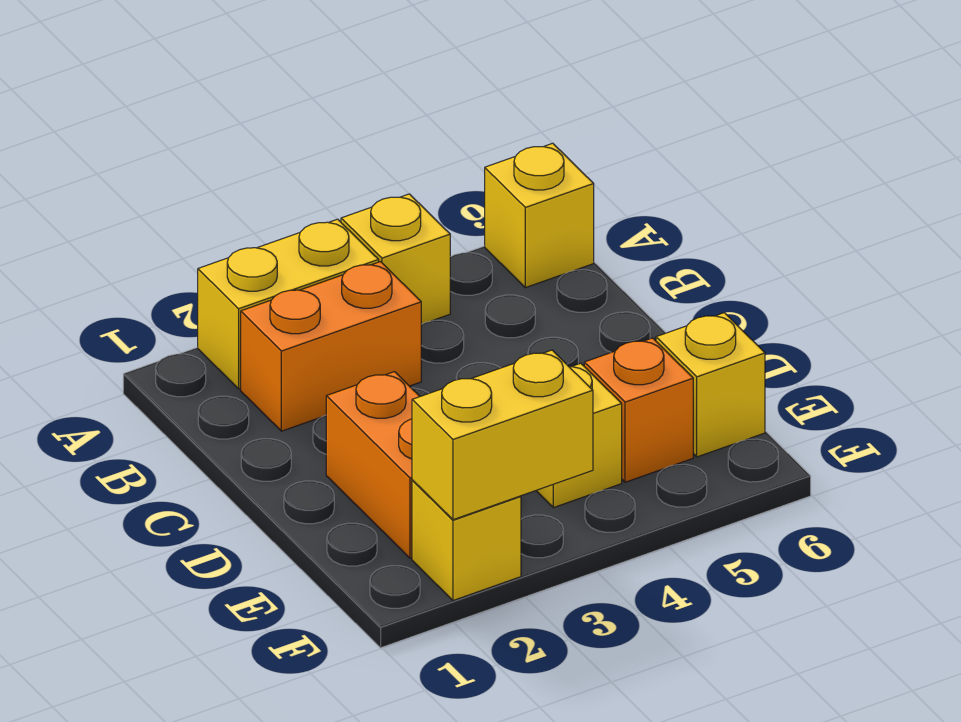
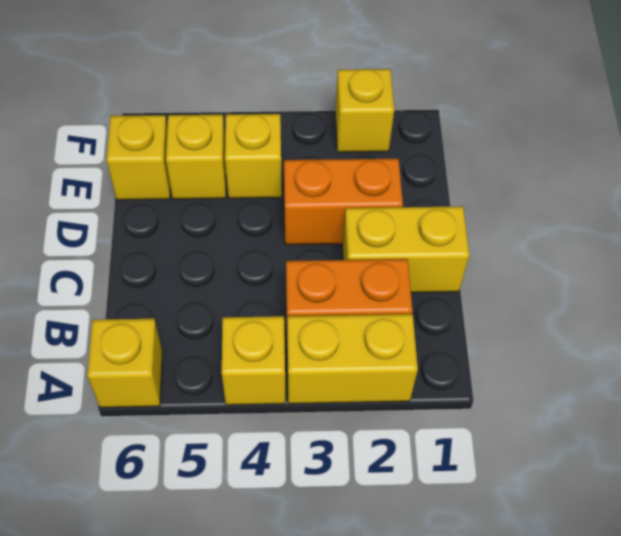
orange brick D2:E2 level 1 -> orange brick D2:D3 level 1
orange brick E5 level 1 -> yellow brick E5 level 1
yellow brick F2:F3 level 2 -> yellow brick C1:C2 level 1

